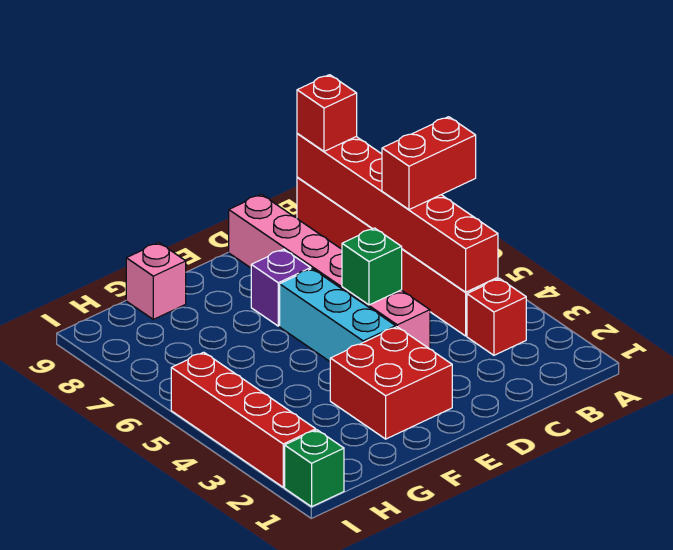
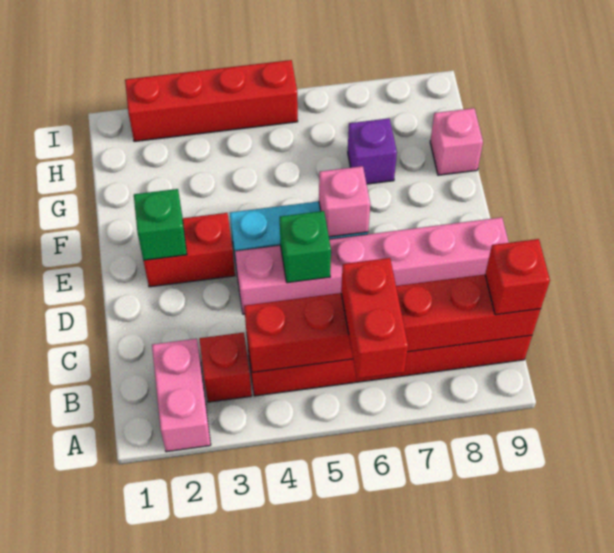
none -> pink brick A2:B2 level 1
red brick E2:F3 level 1 -> red brick E2:E3 level 1
none -> pink brick E6 level 2
purple brick E7 level 1 -> purple brick G7 level 1
green brick I1 level 1 -> green brick E2 level 2

